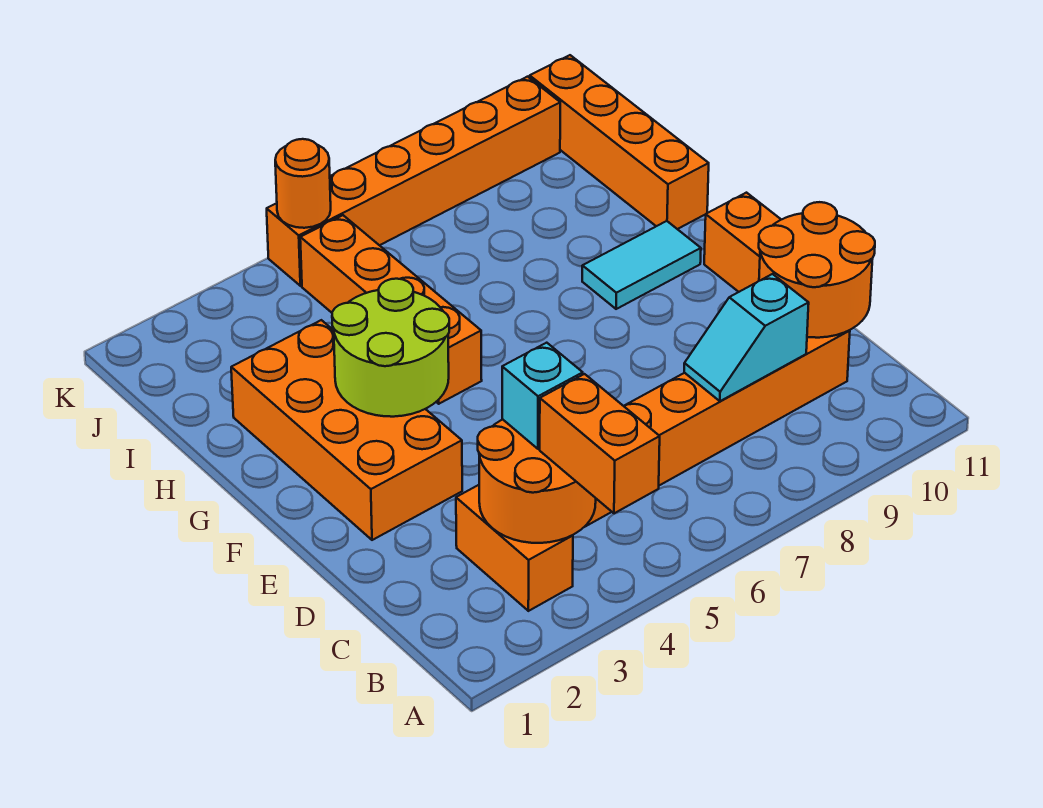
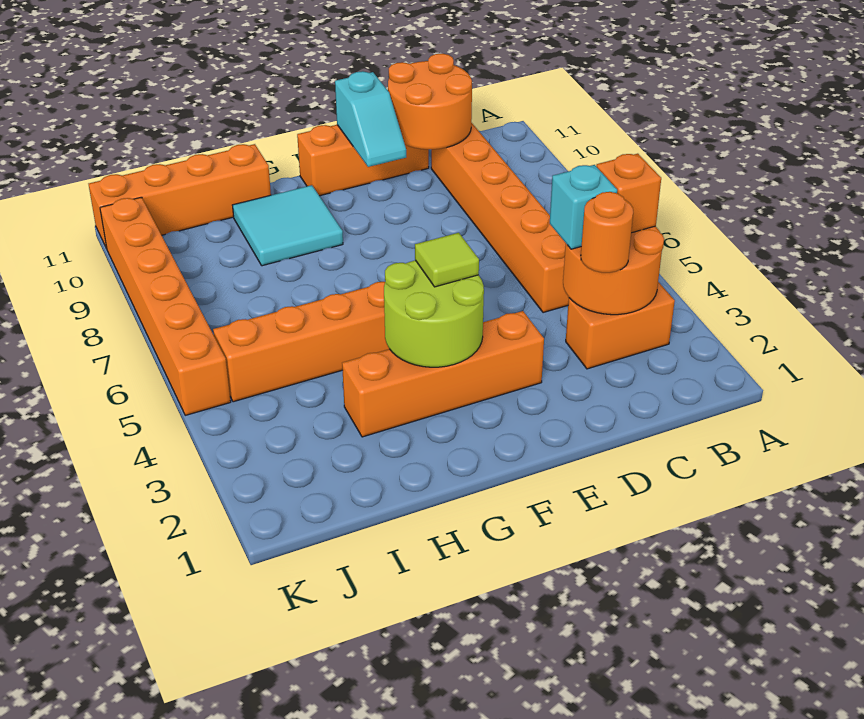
orange brick A4:B4 level 3 -> orange brick B4 level 3
cyan slope C8:C9 level 2 top 9 -> cyan slope E10:E11 level 2 top 11
orange brick E2:H3 level 1 -> orange brick E3:H3 level 1
none -> lime tile F4 level 3
cyan tile G9:G10 level 1 -> cyan tile G9:H10 level 1
orange round brick K5 level 2 -> orange round brick C3 level 3

